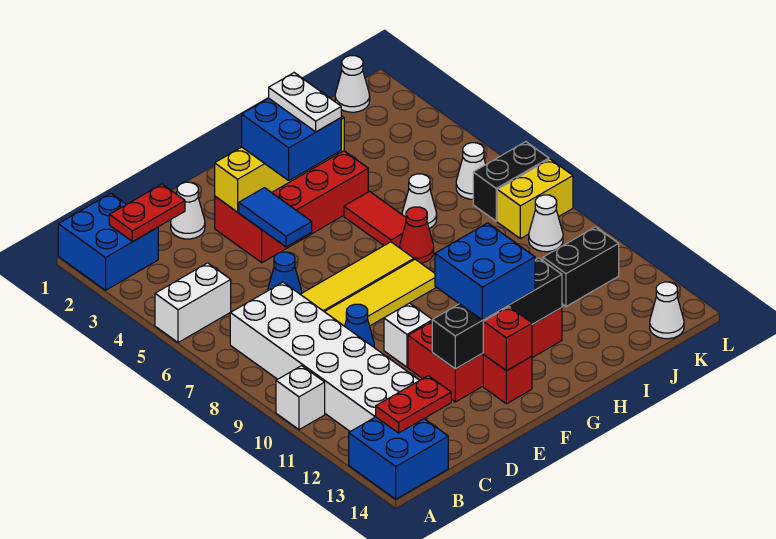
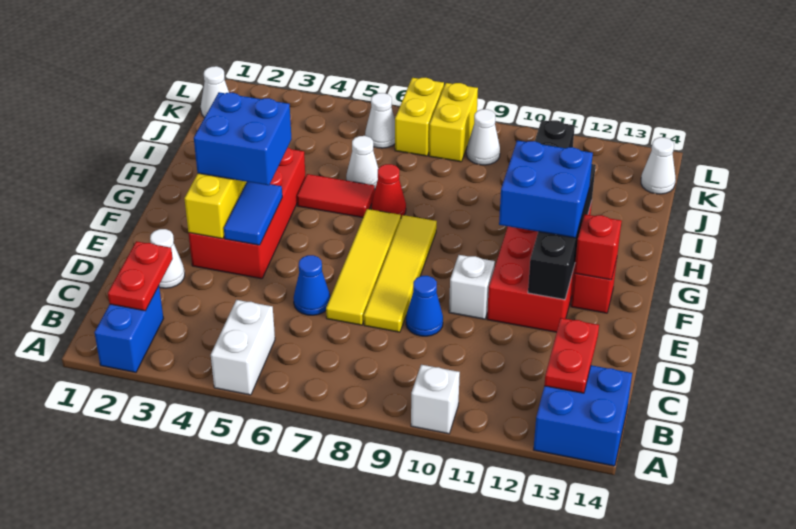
blue brick A1:B2 level 1 -> blue brick A2:B2 level 1
white brick B7:C12 level 1 -> none
blue tile E4:E5 level 2 -> blue tile E4:F4 level 2
white plate G3:G4 level 4 -> none
black brick K7:L7 level 1 -> yellow brick K7:L7 level 1

